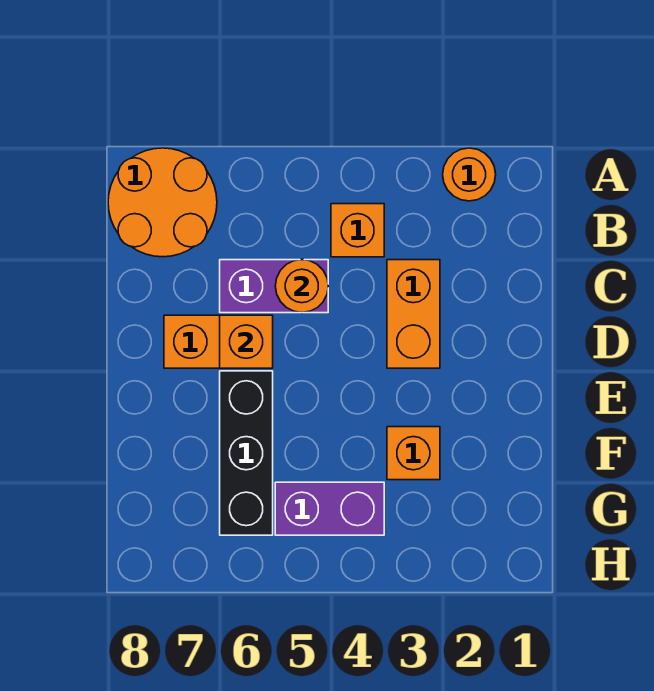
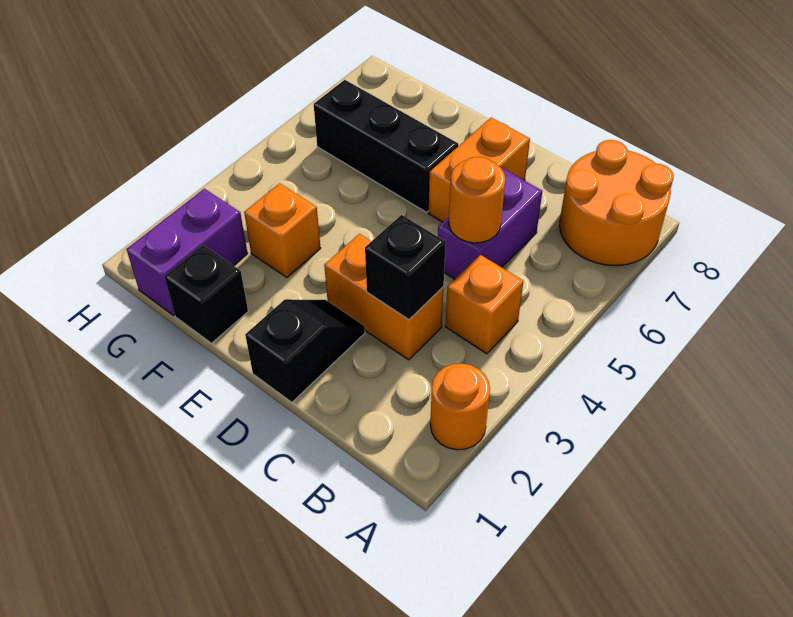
none -> black brick C3 level 2
none -> black slope D1:D2 level 1 top 1
orange brick D6 level 2 -> none
none -> black brick F1 level 1
purple brick G4:G5 level 1 -> purple brick G1:G2 level 1

